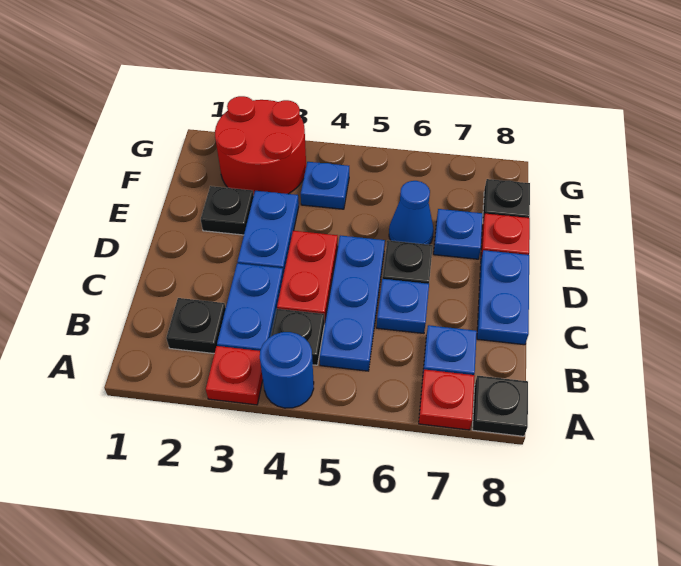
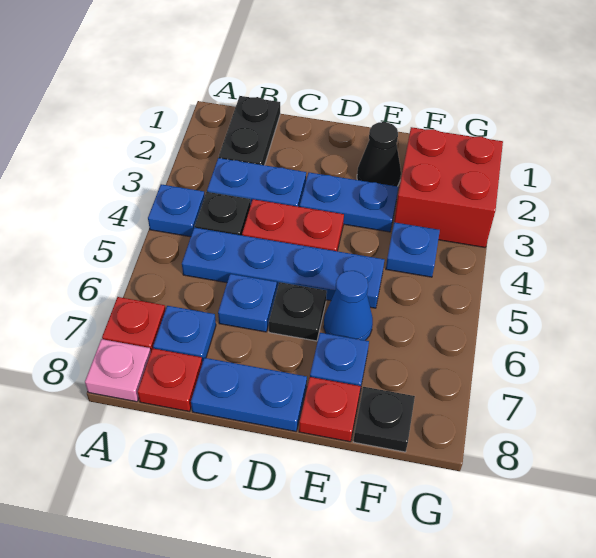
red plate A3 level 1 -> red plate B8 level 1
blue round brick A4 level 1 -> blue plate A4 level 1
black plate A8 level 1 -> pink plate A8 level 1
black plate B2 level 1 -> black plate B1:B2 level 1
blue plate B5:D5 level 1 -> blue plate B5:E5 level 1
black plate E2 level 1 -> black cone E2 level 1
red round brick F2:G3 level 1 -> red brick F2:G3 level 1

